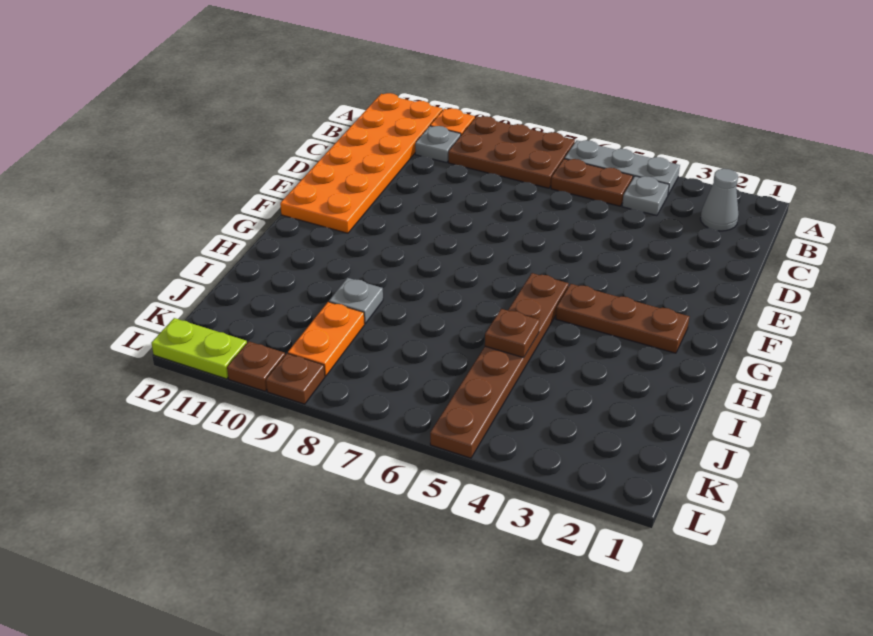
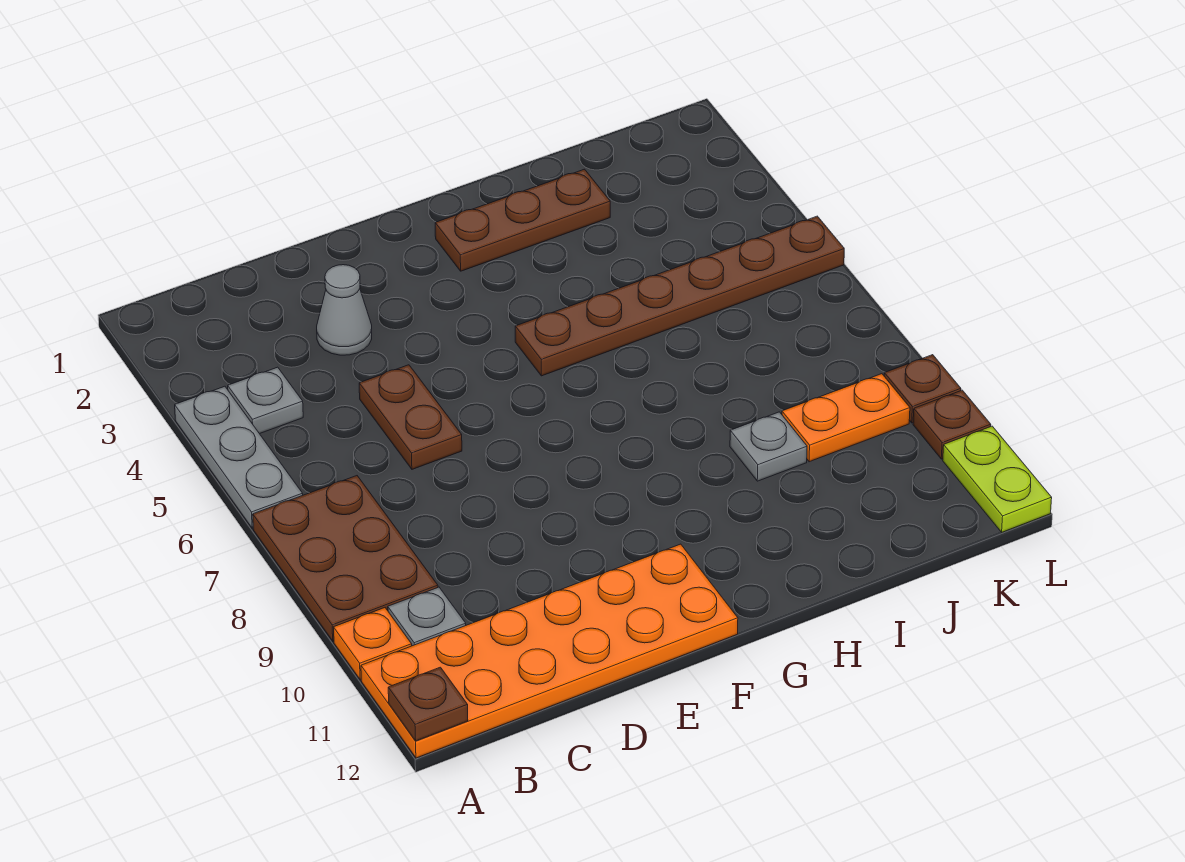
grey cone B2 level 1 -> grey cone D3 level 1
brown plate B5:B6 level 1 -> brown plate D5:D6 level 1
brown plate G2:G4 level 1 -> brown plate G2:I2 level 1
brown plate I5 level 2 -> brown plate A12 level 2

